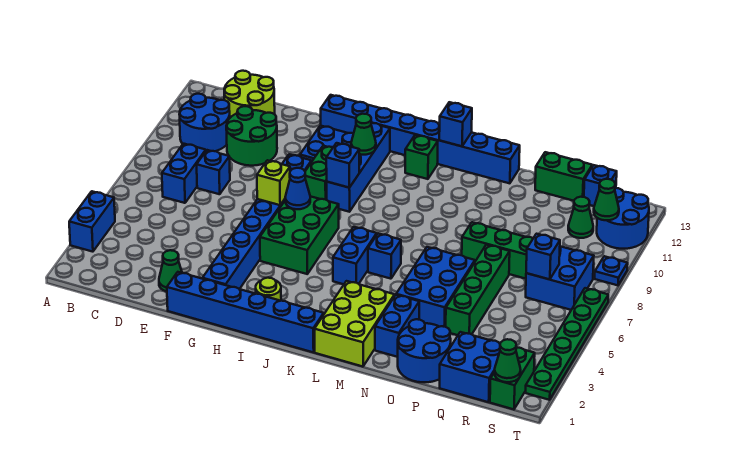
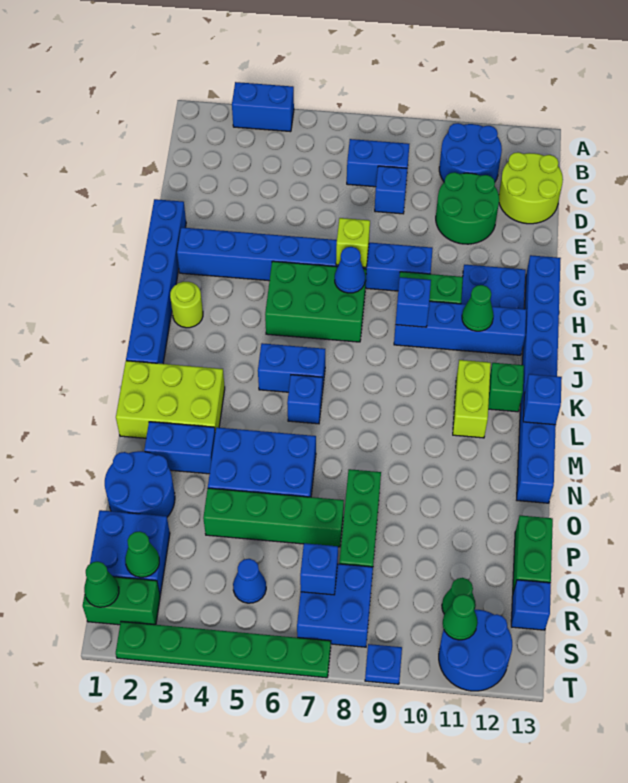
green cone E2 level 1 -> green cone R2 level 2
none -> lime brick K11:L11 level 1
none -> blue cone R5 level 1

